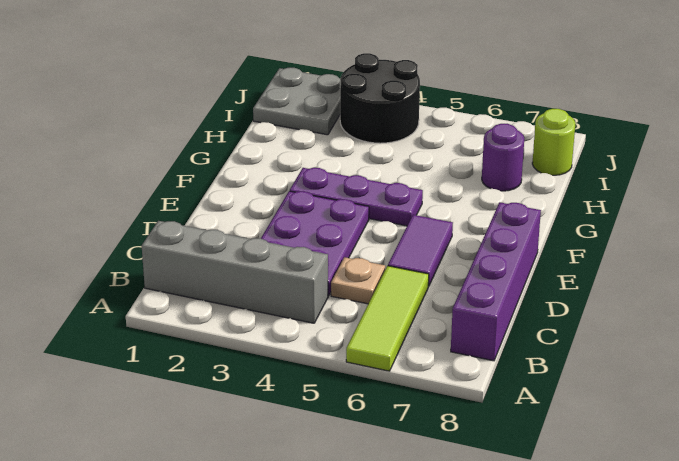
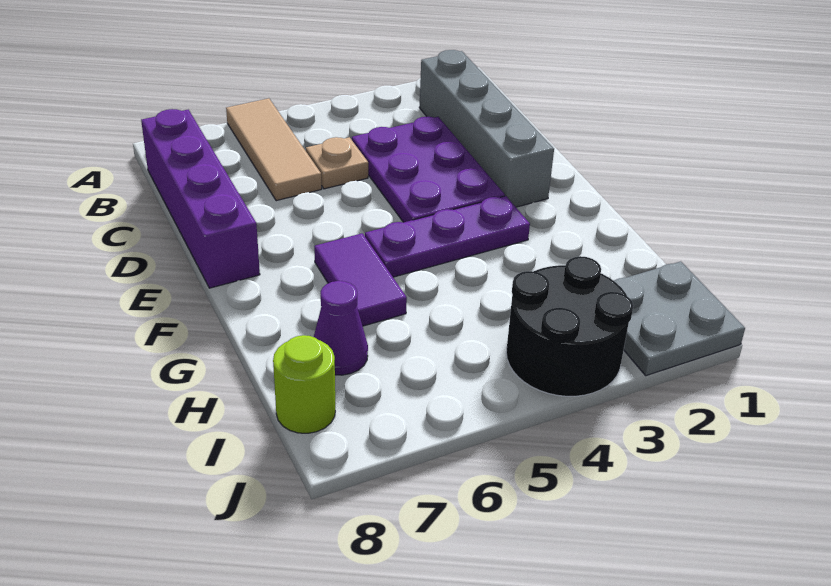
lime tile A6:C6 level 1 -> tan tile A6:C6 level 1
grey brick B1:B4 level 1 -> grey brick B2:E2 level 1
purple tile D6:E6 level 1 -> purple tile F6:G6 level 1
purple round brick H7 level 1 -> purple cone H7 level 1

